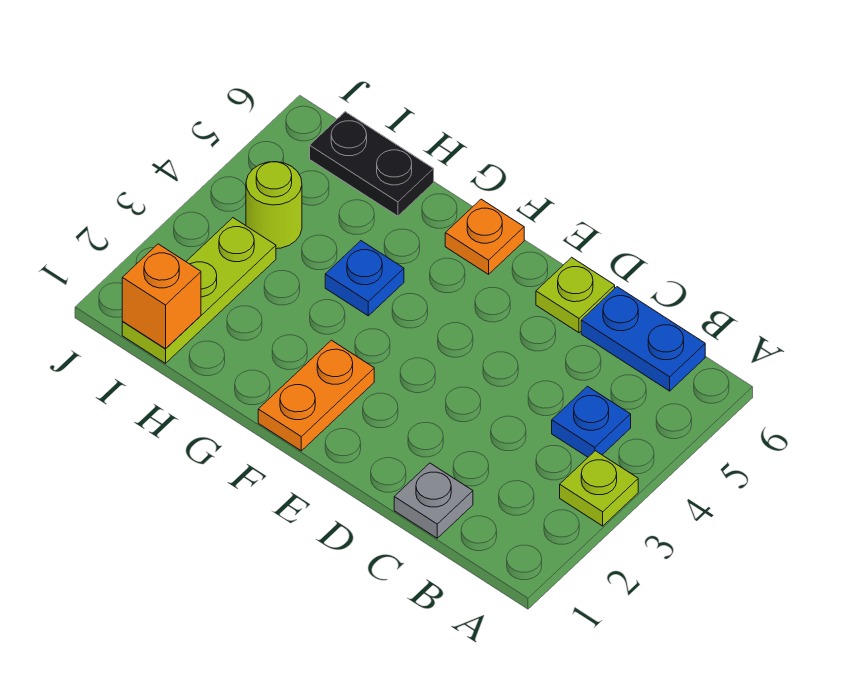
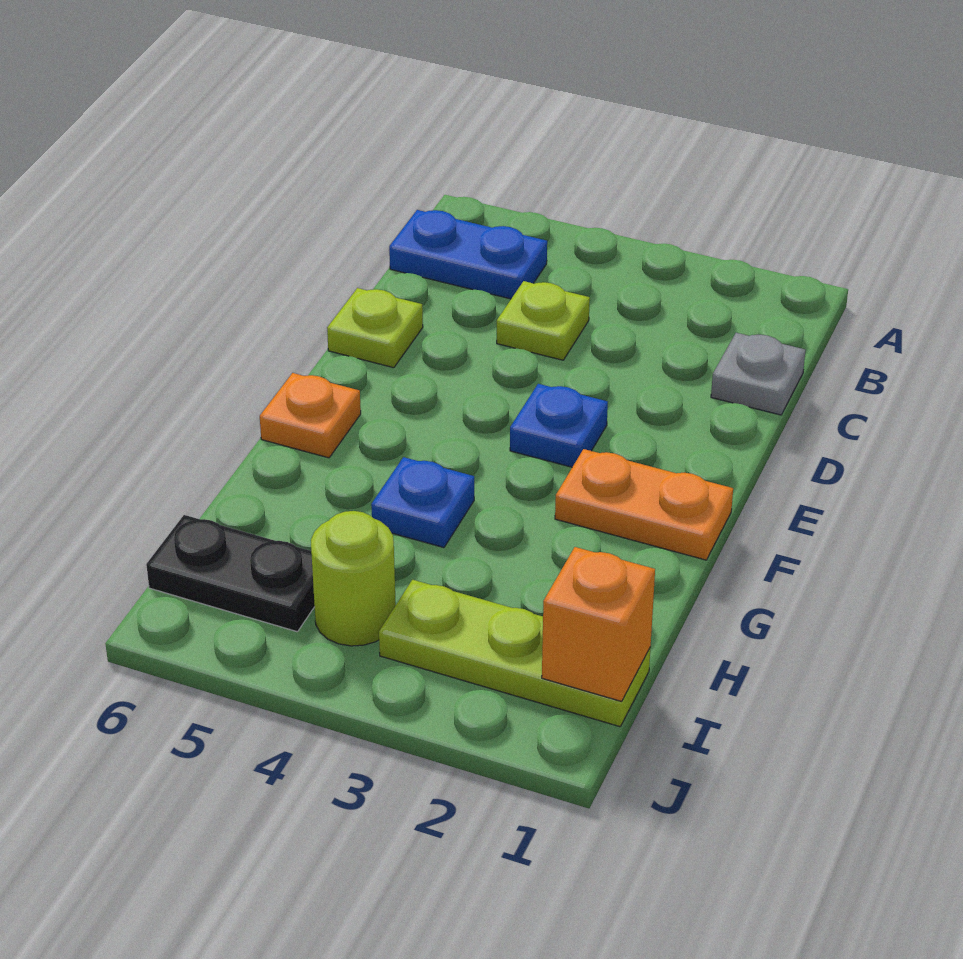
lime plate A3 level 1 -> lime plate C4 level 1
blue plate B4 level 1 -> blue plate E3 level 1
blue plate B6:C6 level 1 -> blue plate B5:B6 level 1
black plate H6:I6 level 1 -> black plate I5:I6 level 1

